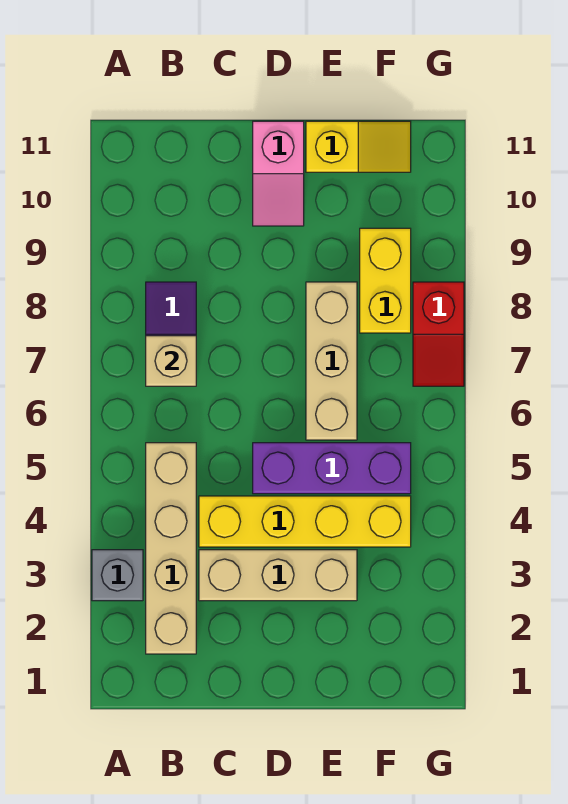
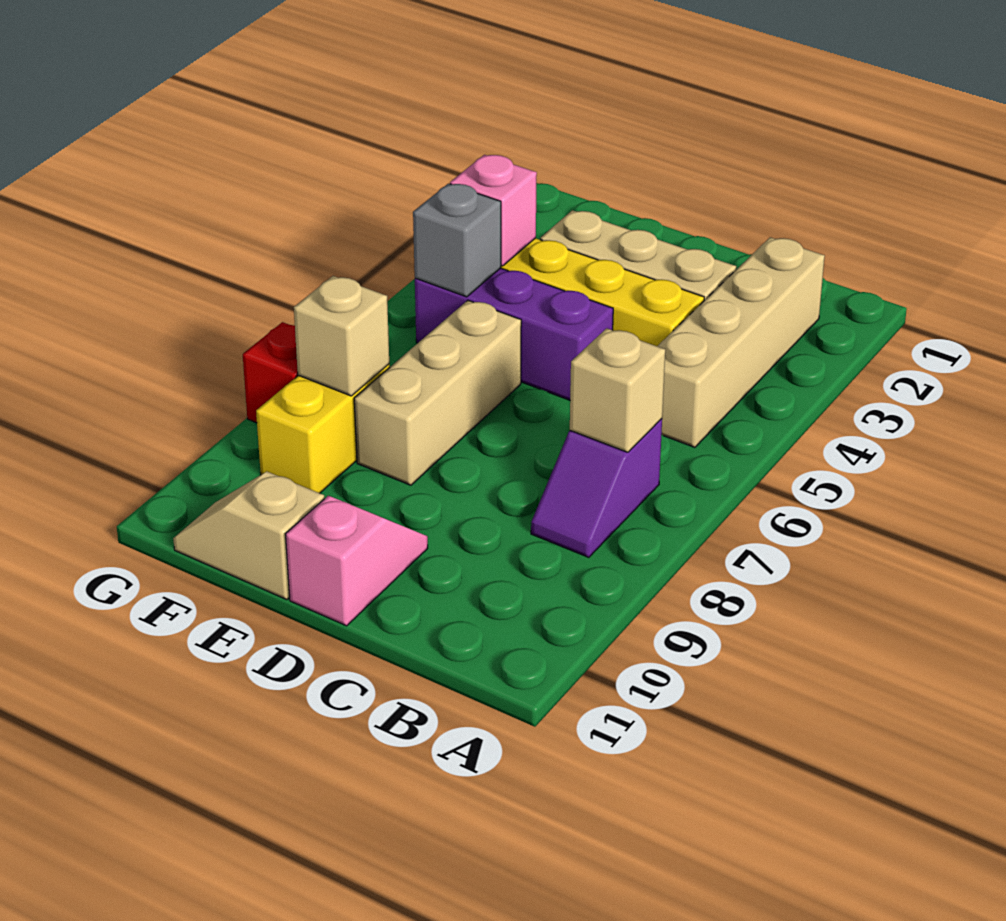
grey brick A3 level 1 -> grey brick F5 level 2
yellow slope E11:F11 level 1 top E -> tan slope E11:F11 level 1 top E
none -> pink brick F4 level 2
none -> tan brick F8 level 2

